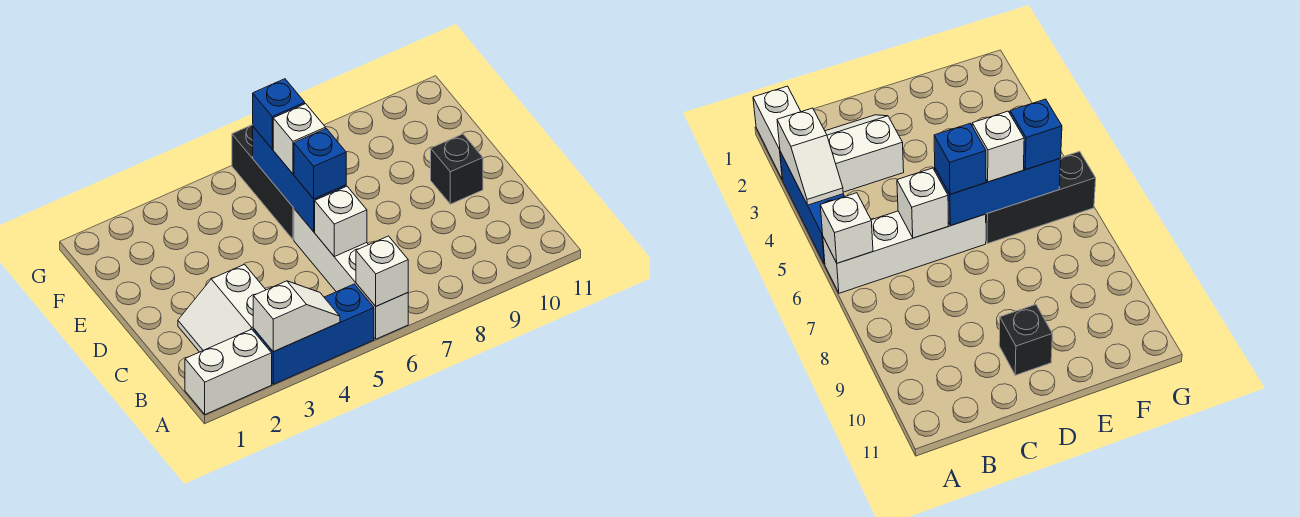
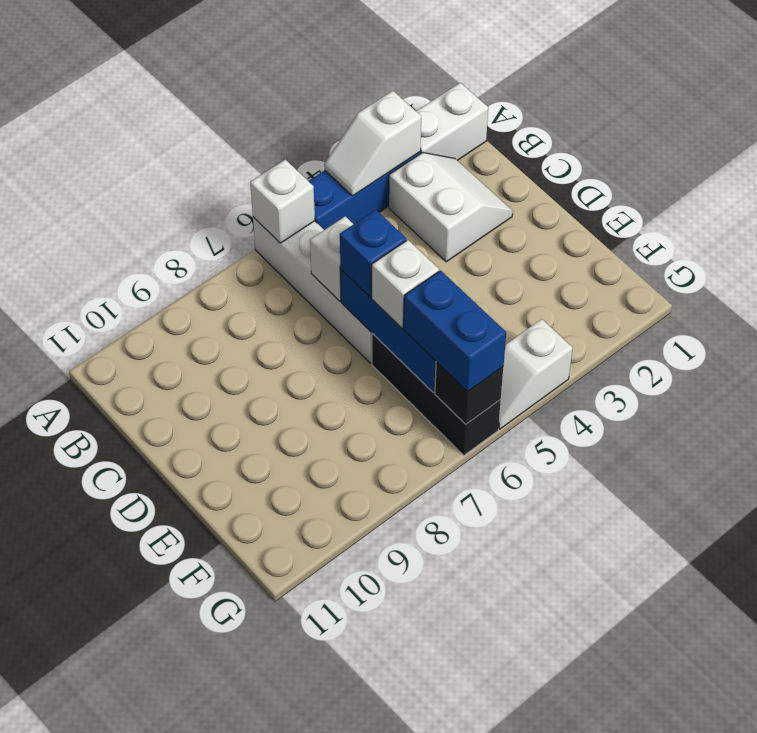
black brick D10 level 1 -> black brick G6 level 2
blue brick F6 level 3 -> blue brick F6:G6 level 3
none -> white slope G4:G5 level 1 top 4

